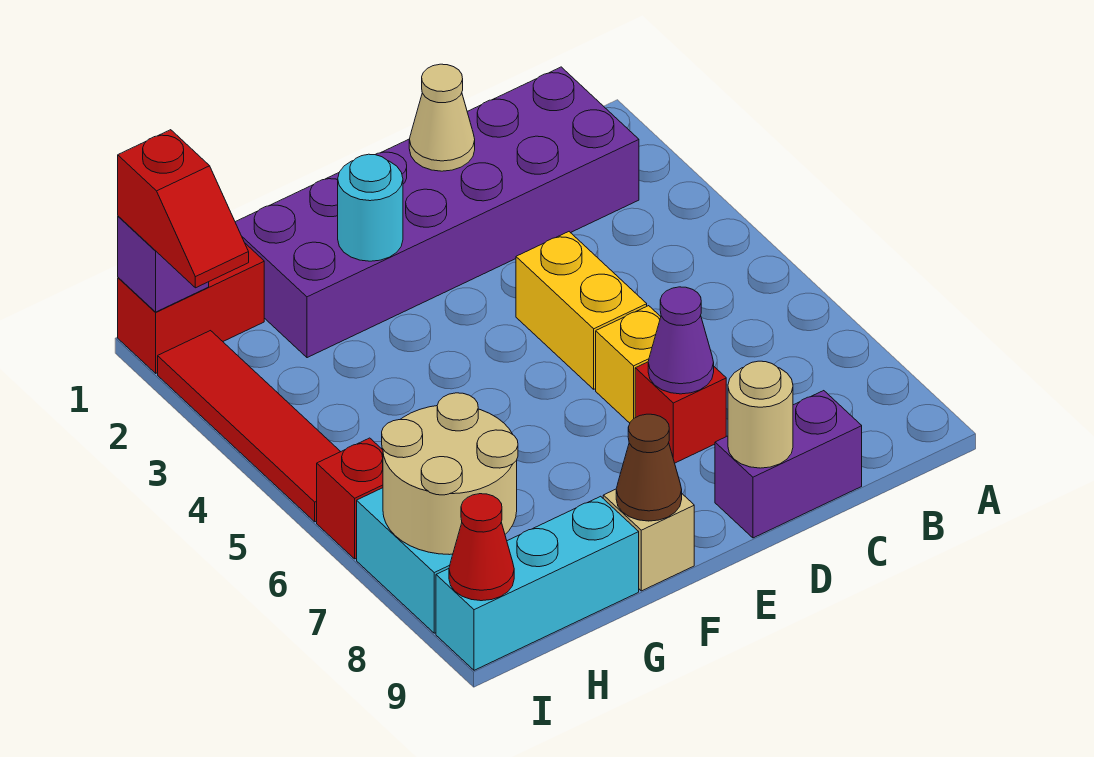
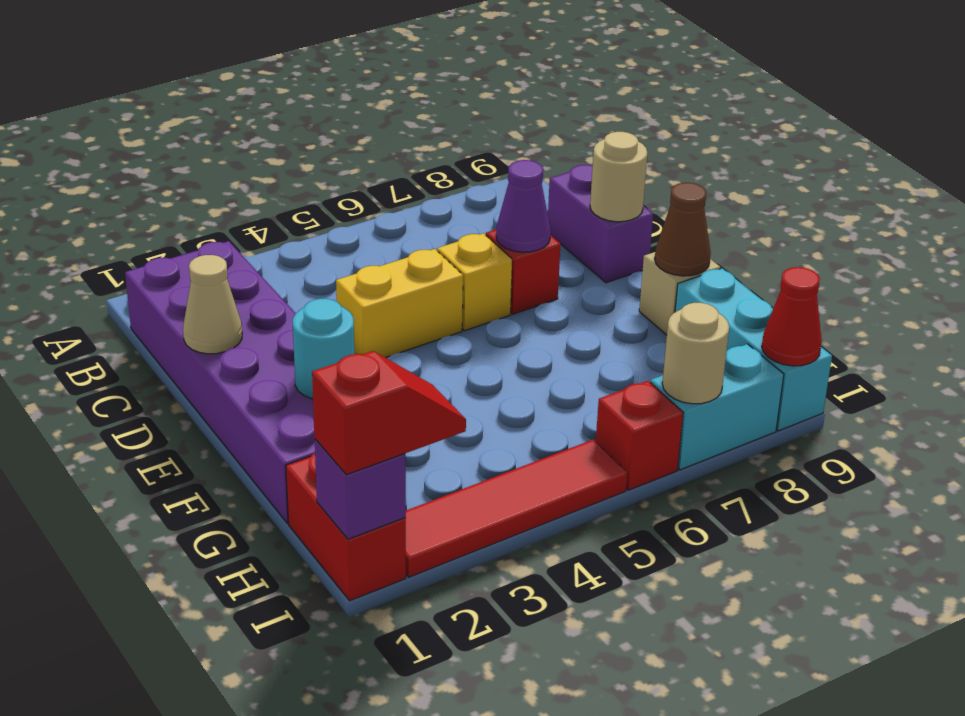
tan round brick H7:I8 level 2 -> tan round brick I7 level 2

